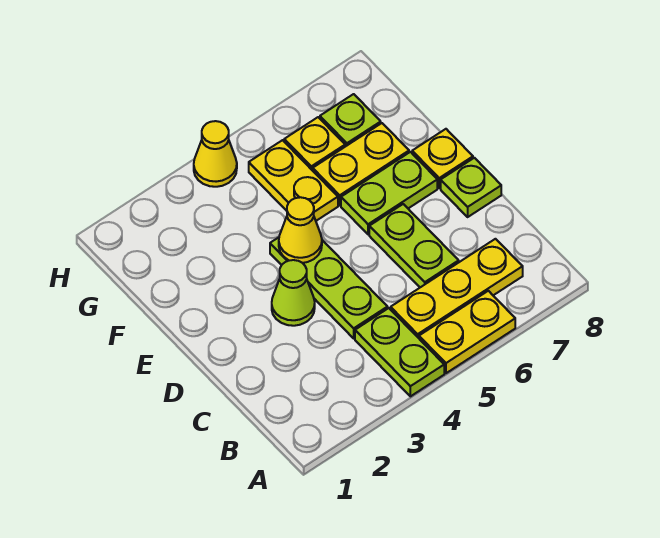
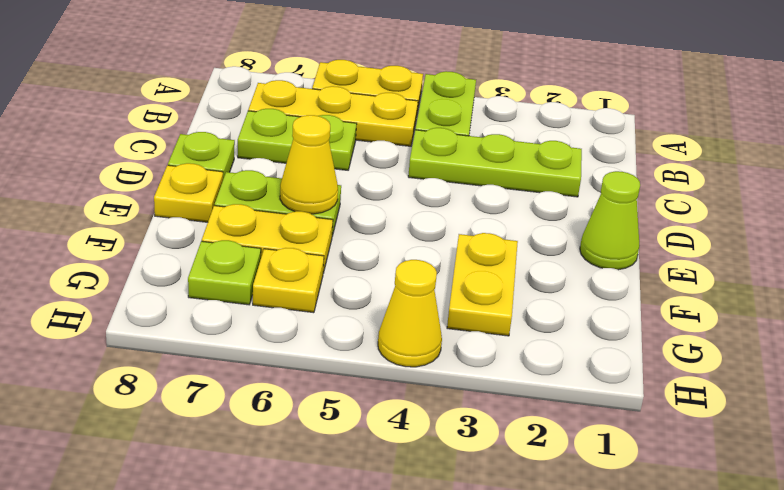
lime plate C4:E4 level 1 -> lime plate C2:C4 level 1
lime plate C6:D6 level 1 -> lime plate C6:C7 level 1
lime cone D3 level 1 -> lime cone E1 level 1
yellow cone E4 level 2 -> yellow cone E6 level 2
yellow plate F5:G5 level 1 -> yellow plate F3:G3 level 1

